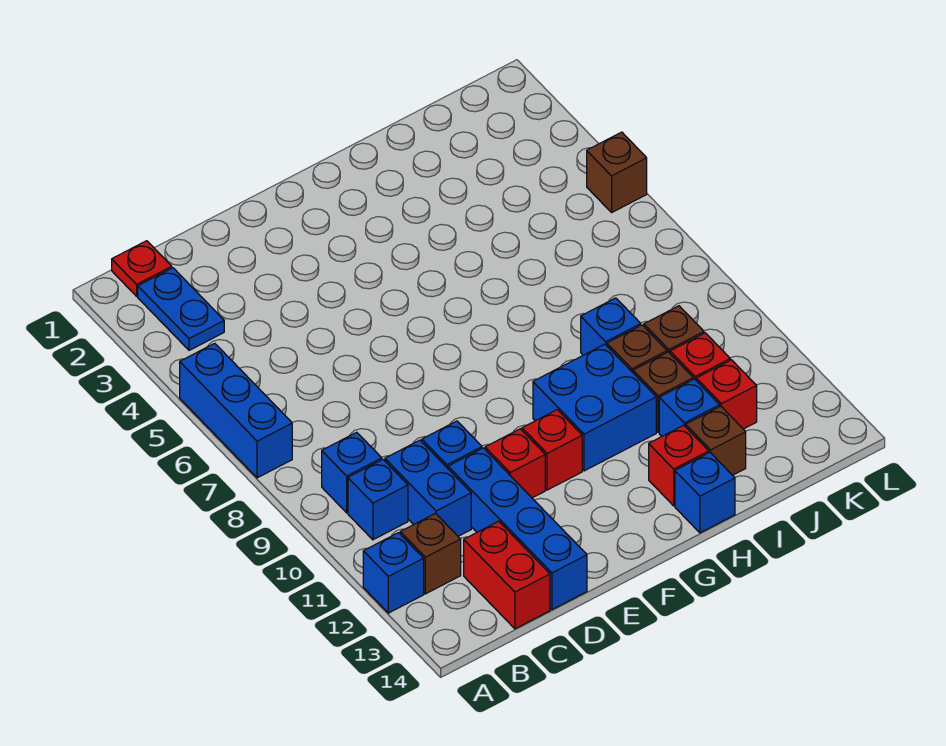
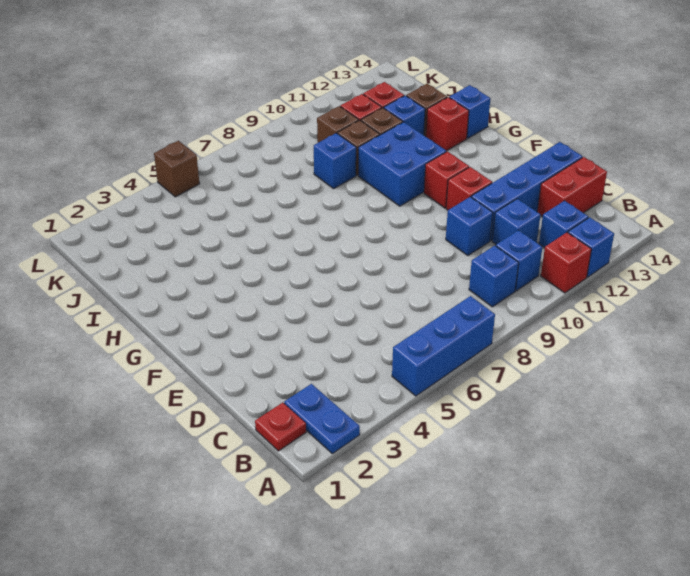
none -> red brick A11 level 1
blue plate B2:B3 level 1 -> blue plate A2:B2 level 1
brown brick B12 level 1 -> blue brick B12 level 1
blue brick C10:C11 level 1 -> blue brick C11 level 1

